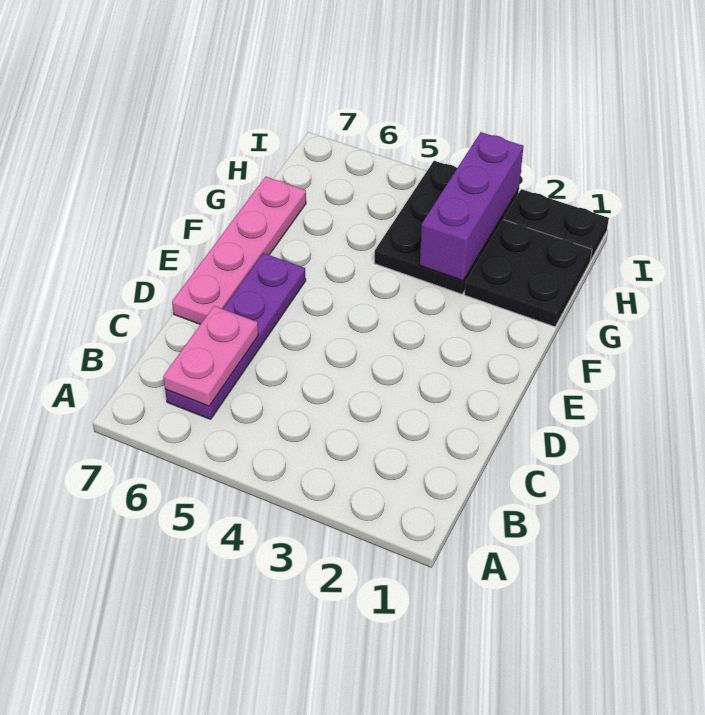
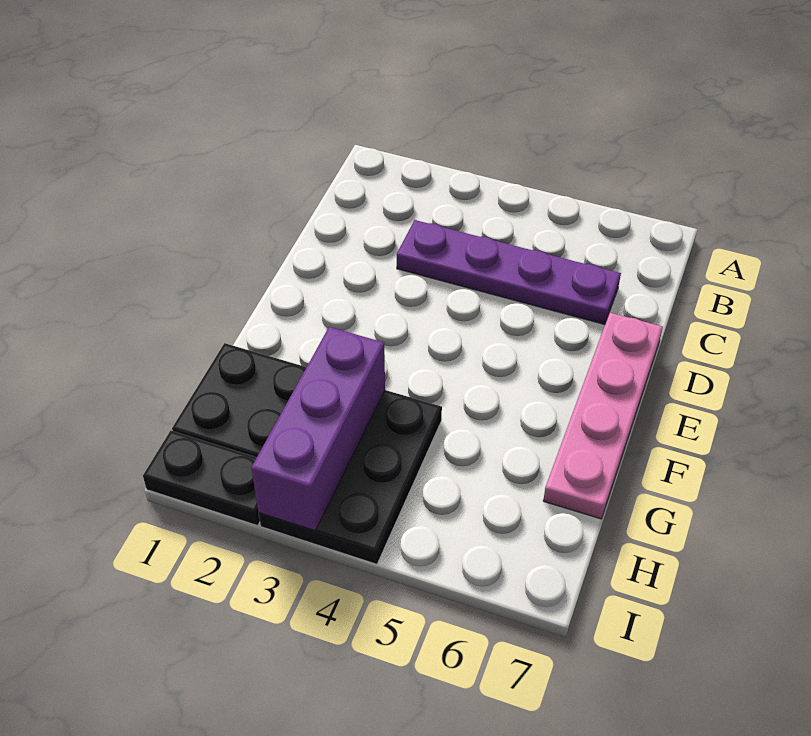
purple plate B6:E6 level 1 -> purple plate C3:C6 level 1
pink plate B6:C6 level 2 -> none

